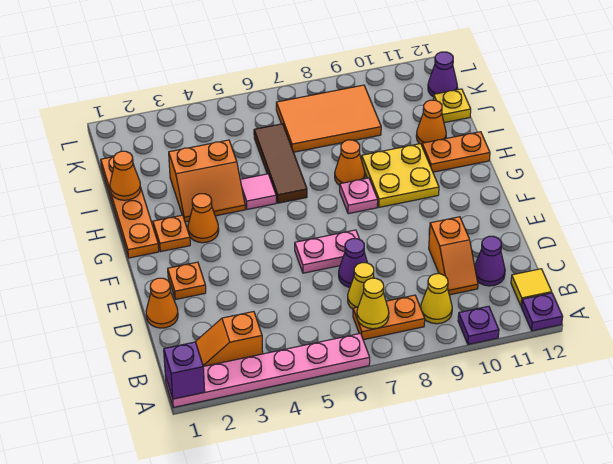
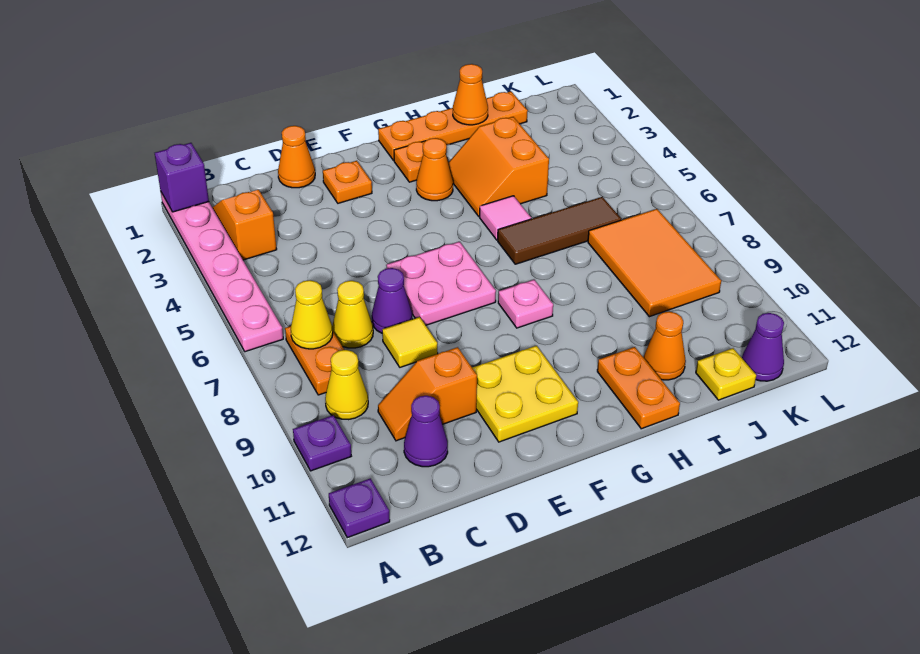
yellow tile B12 level 1 -> yellow tile D8 level 1
pink plate E6:E7 level 1 -> pink plate E6:F7 level 1
yellow plate G9:H10 level 1 -> yellow plate E10:F11 level 1
orange cone H8 level 1 -> none

